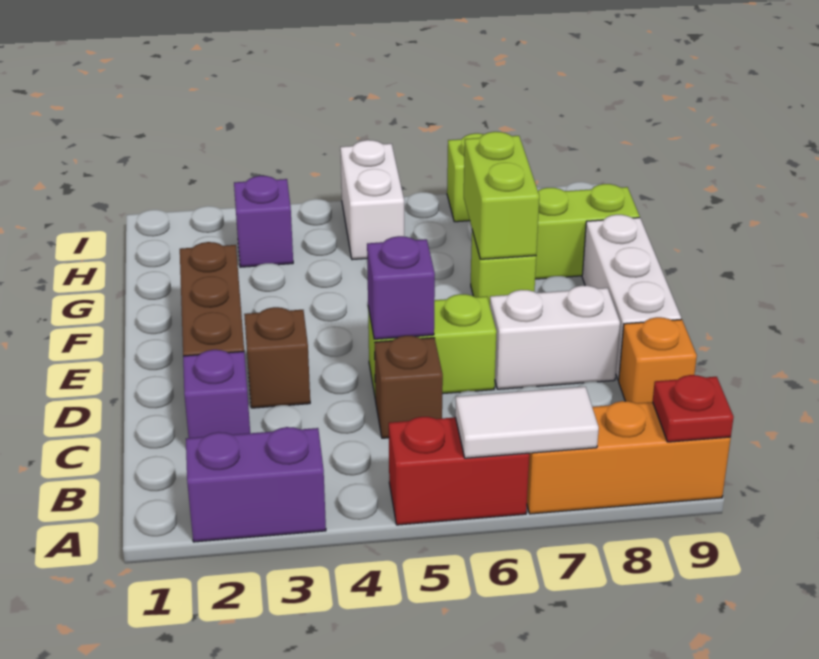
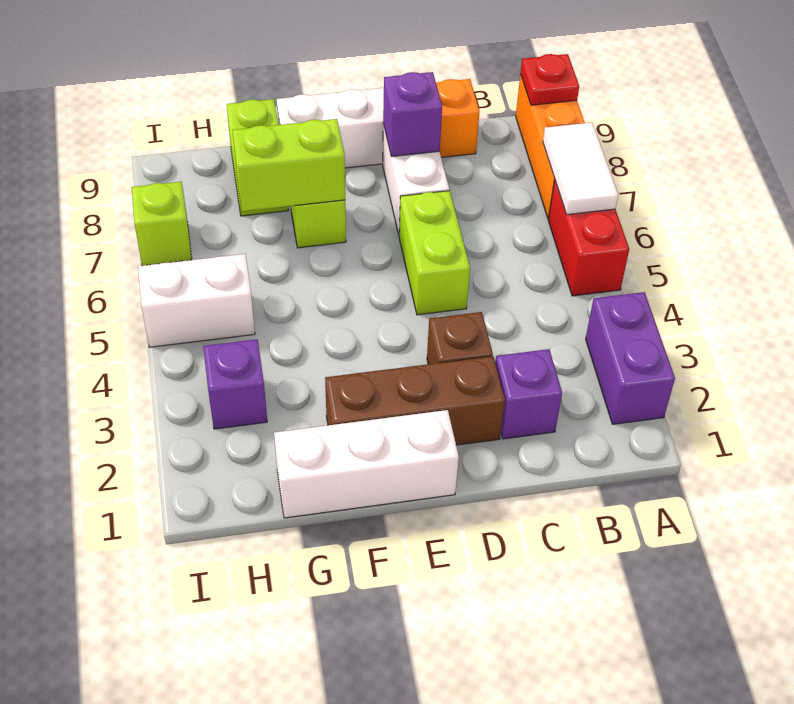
brown brick C5 level 1 -> none
purple brick D5 level 2 -> purple brick D8 level 2
none -> white brick E1:G1 level 1

